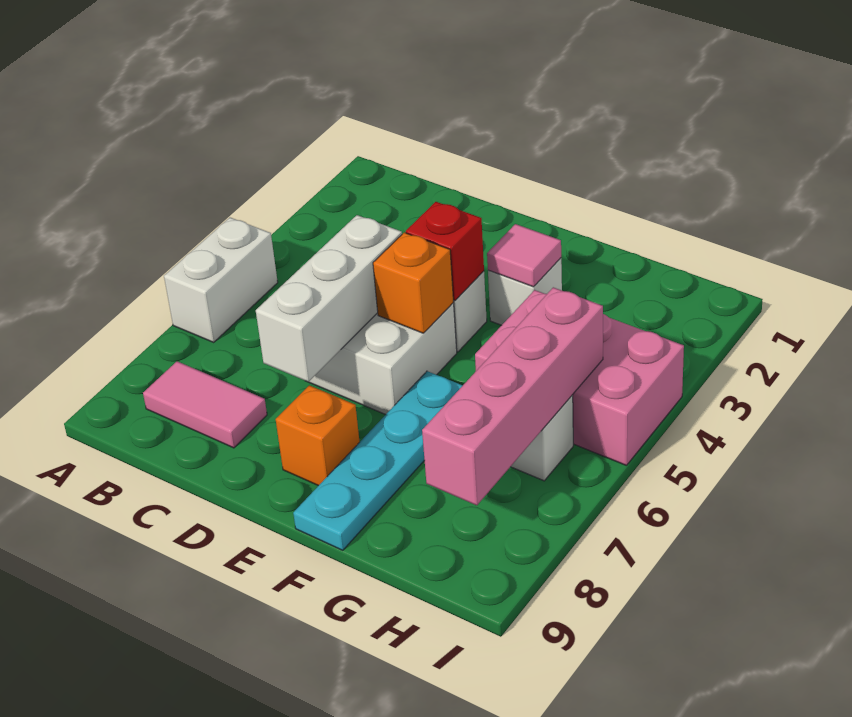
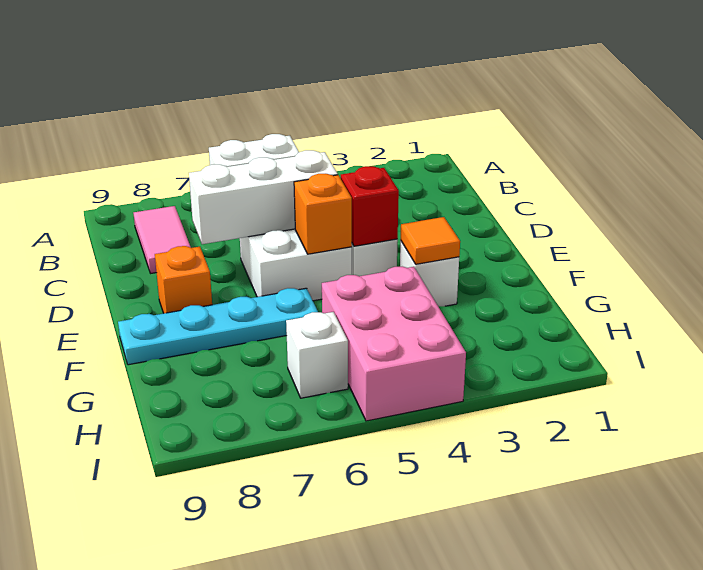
pink tile F3 level 2 -> orange tile F3 level 2
pink brick H5:H8 level 2 -> none

